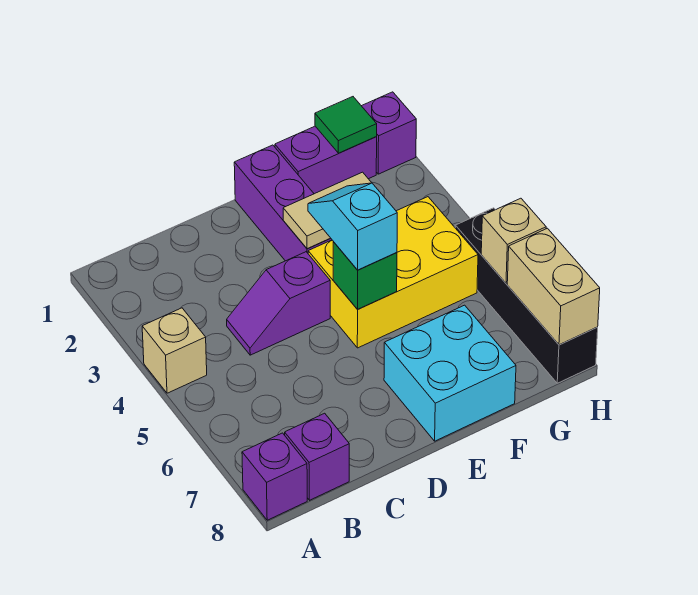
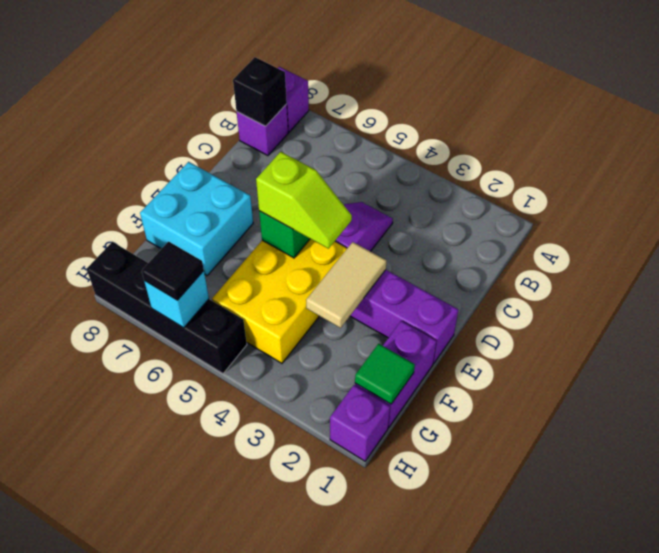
tan brick A4 level 1 -> none
none -> black brick B8 level 2
cyan slope E4:E5 level 3 top 5 -> lime slope E4:E5 level 3 top 5
tan brick H6 level 2 -> cyan brick H6 level 2
none -> black tile H6 level 3
tan brick H7:H8 level 2 -> none

